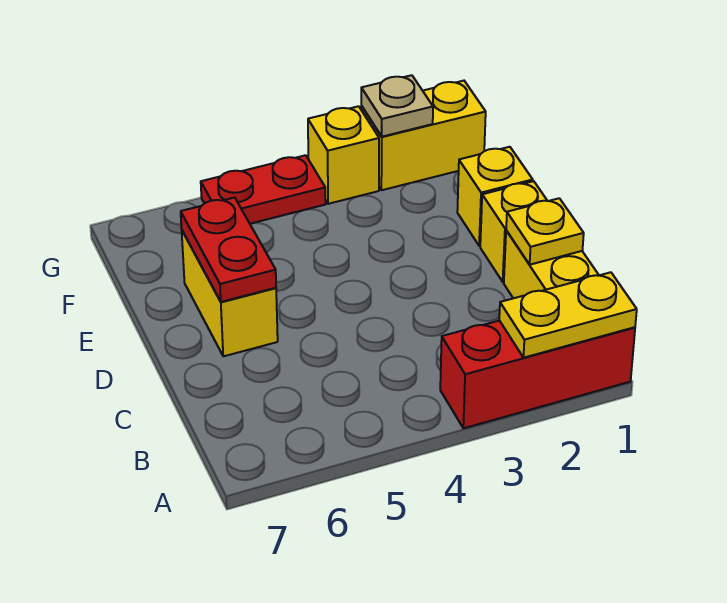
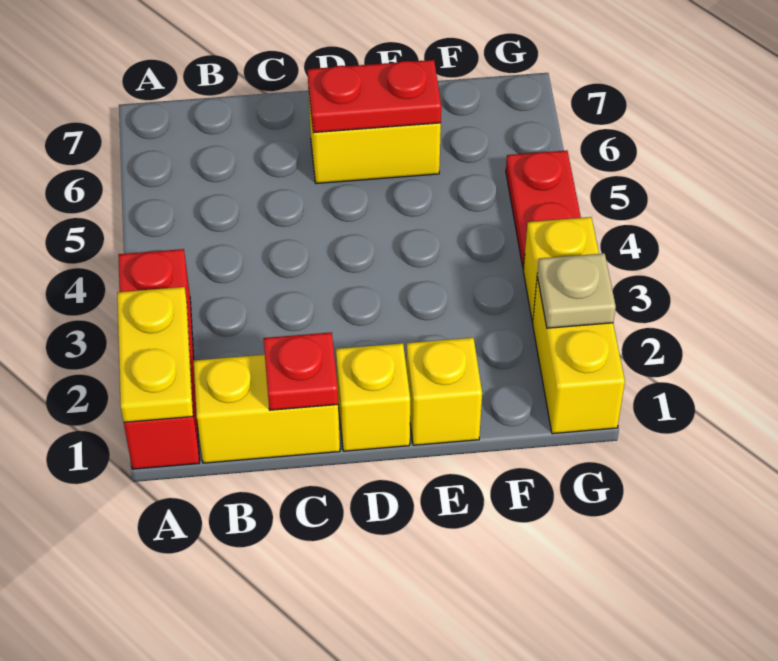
yellow plate C1 level 2 -> red plate C1 level 2

